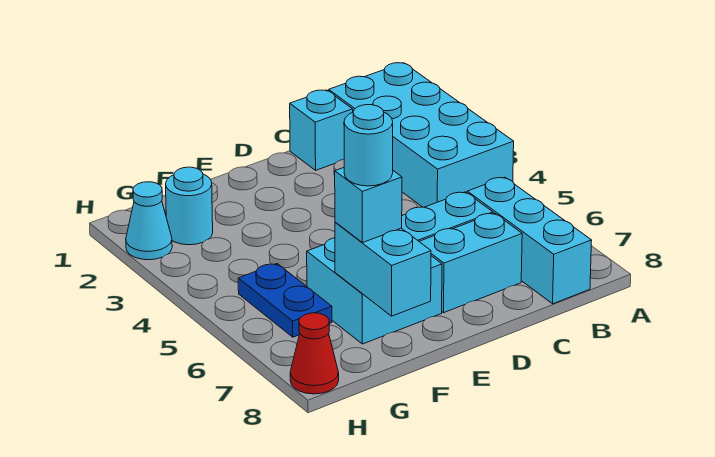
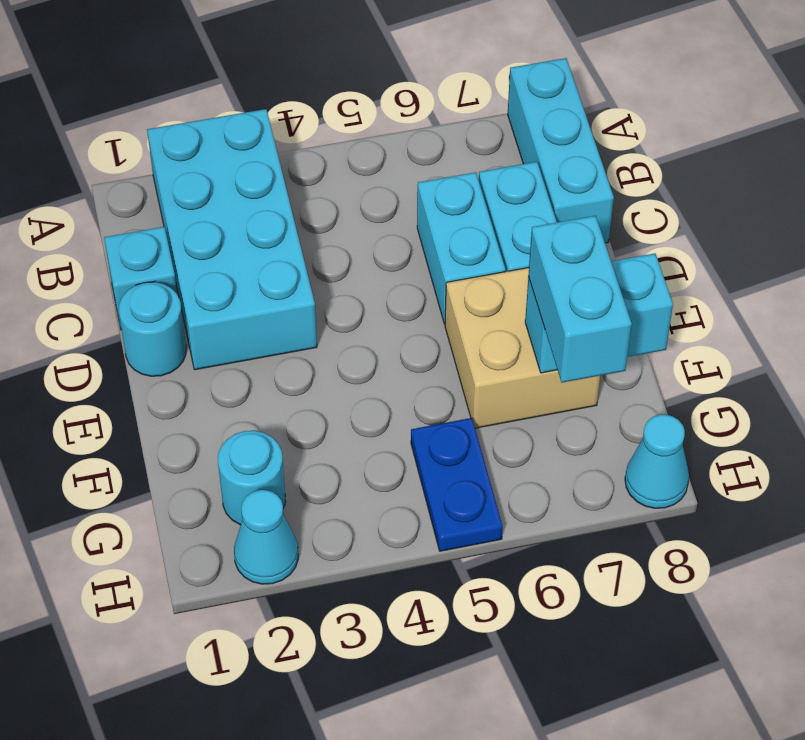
cyan brick A1:B4 level 1 -> cyan brick A2:D3 level 1
cyan brick B6:B8 level 1 -> cyan brick A8:C8 level 1
cyan brick E6:F7 level 1 -> tan brick E6:F7 level 1
cyan brick F7 level 3 -> cyan brick F7:G7 level 3
cyan round brick F7 level 4 -> cyan round brick D1 level 1
blue plate G5:G6 level 1 -> blue plate G5:H5 level 1
red cone H8 level 1 -> cyan cone H8 level 1

